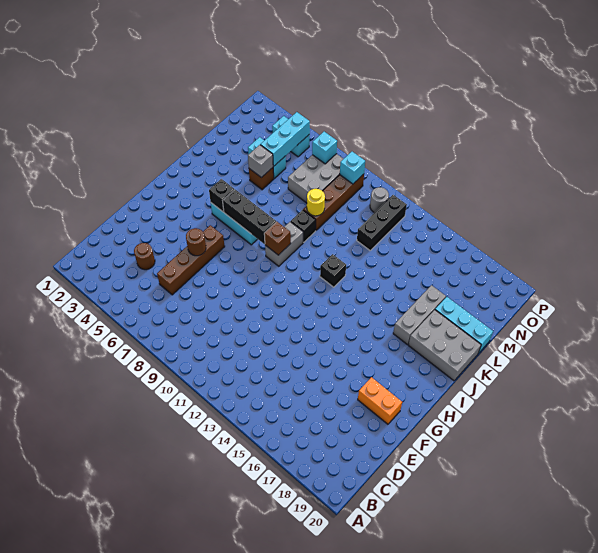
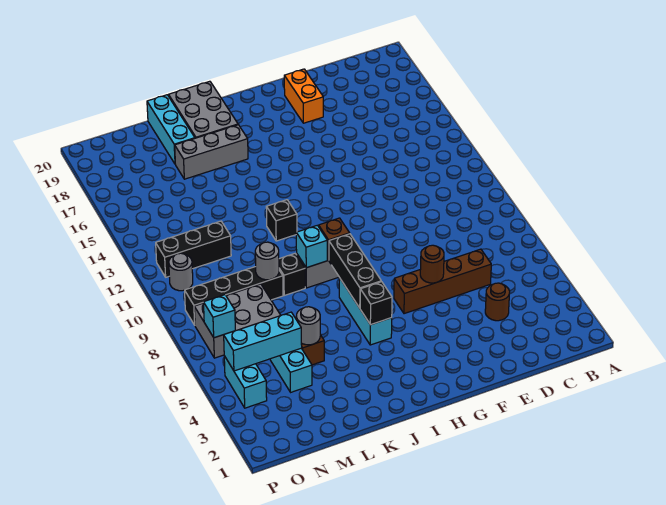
grey brick L5 level 2 -> grey round brick L5 level 2
brown brick L9:O9 level 1 -> black brick L9:O9 level 1
yellow round brick L9 level 2 -> grey round brick L9 level 2
cyan brick O9 level 2 -> cyan brick J9 level 2

